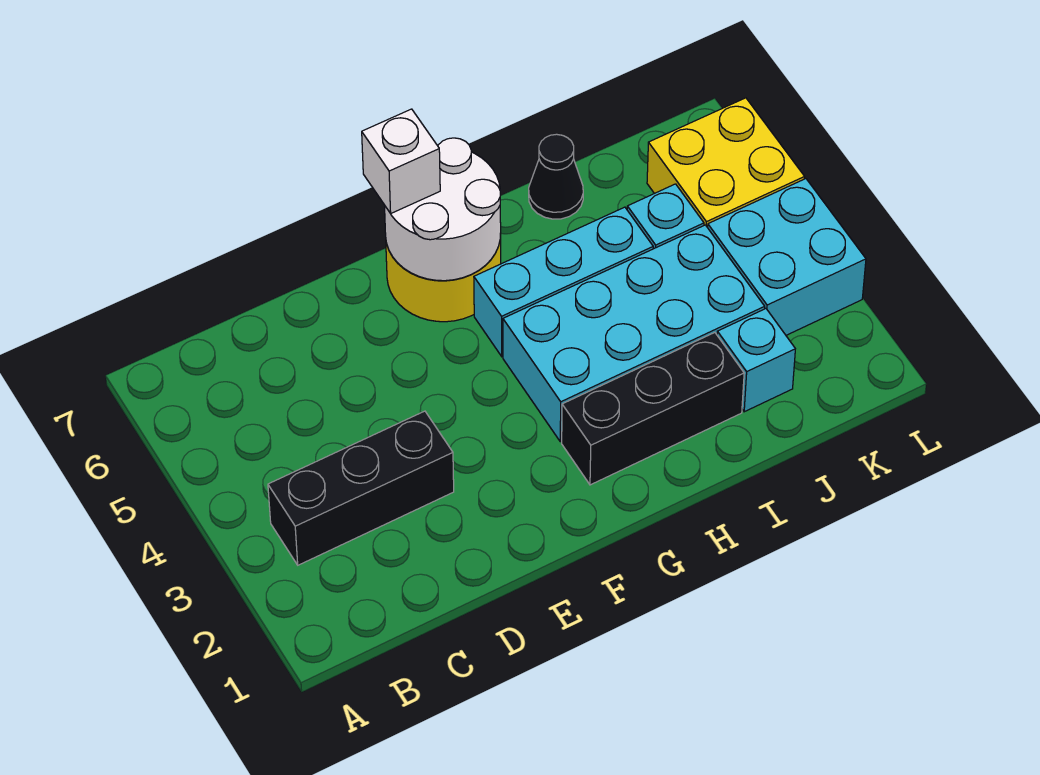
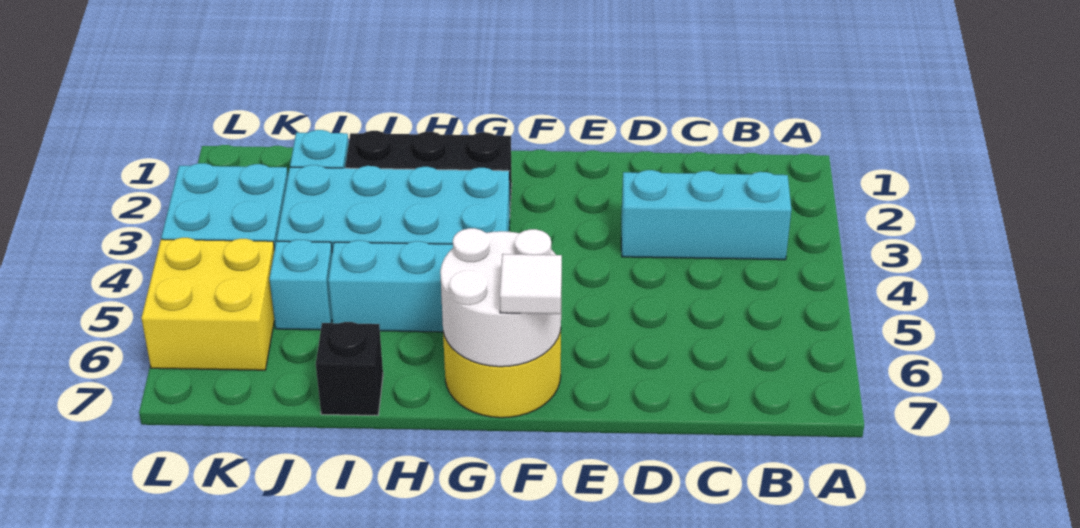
black brick B3:D3 level 1 -> cyan brick B3:D3 level 1
white brick F7 level 3 -> white tile F7 level 3
black cone I7 level 1 -> black brick I7 level 1

